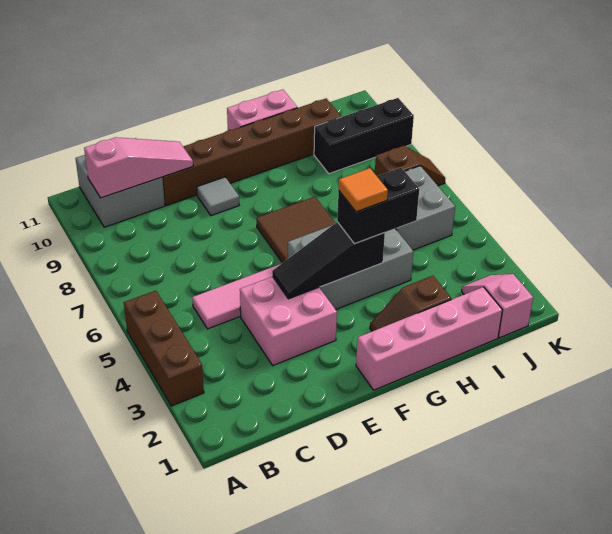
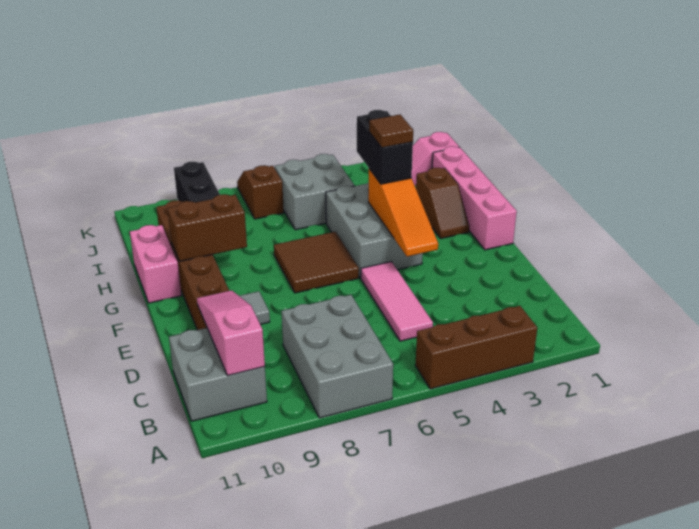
none -> grey brick A7:C8 level 1
pink brick D3:E4 level 1 -> none
black slope E4:G4 level 2 top G -> orange slope E4:G4 level 2 top G
orange tile G4 level 4 -> brown tile G4 level 4
none -> brown brick G9:G10 level 2

